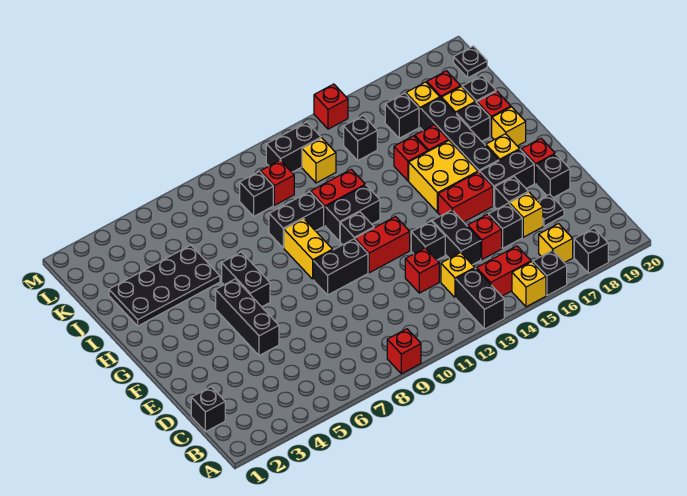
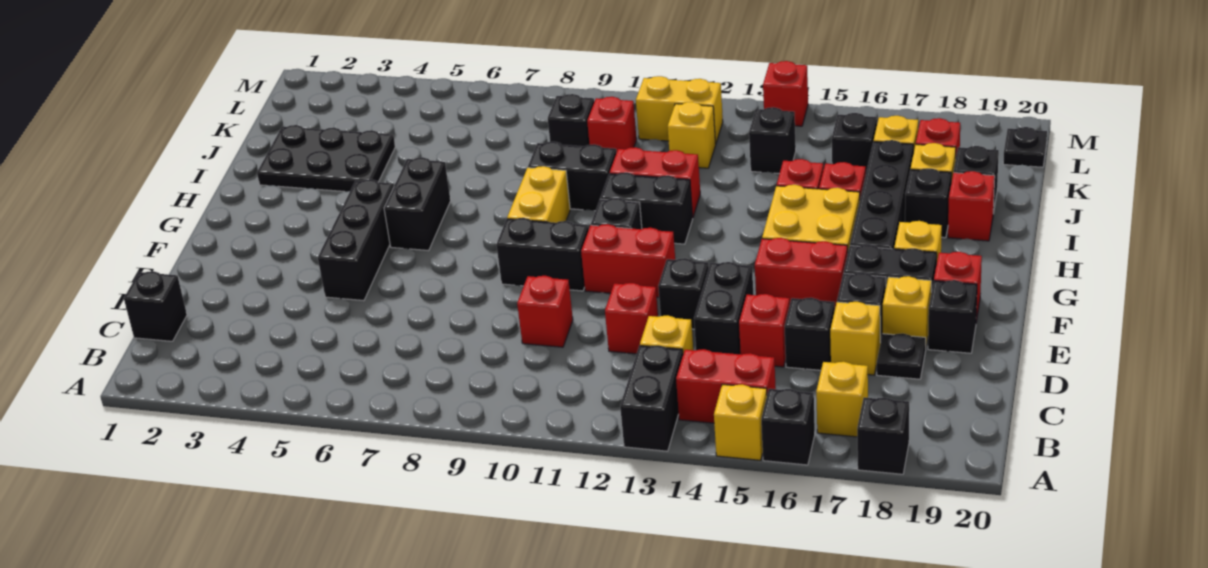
red brick A9 level 1 -> red brick D10 level 1
yellow brick H19 level 1 -> yellow brick E18 level 1
black plate I2:J5 level 1 -> black plate I2:J4 level 1
black brick L11:L12 level 1 -> yellow brick L11:L12 level 1

